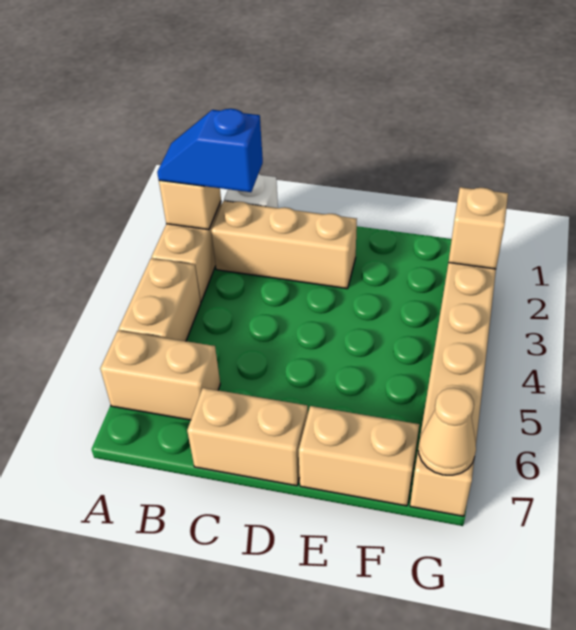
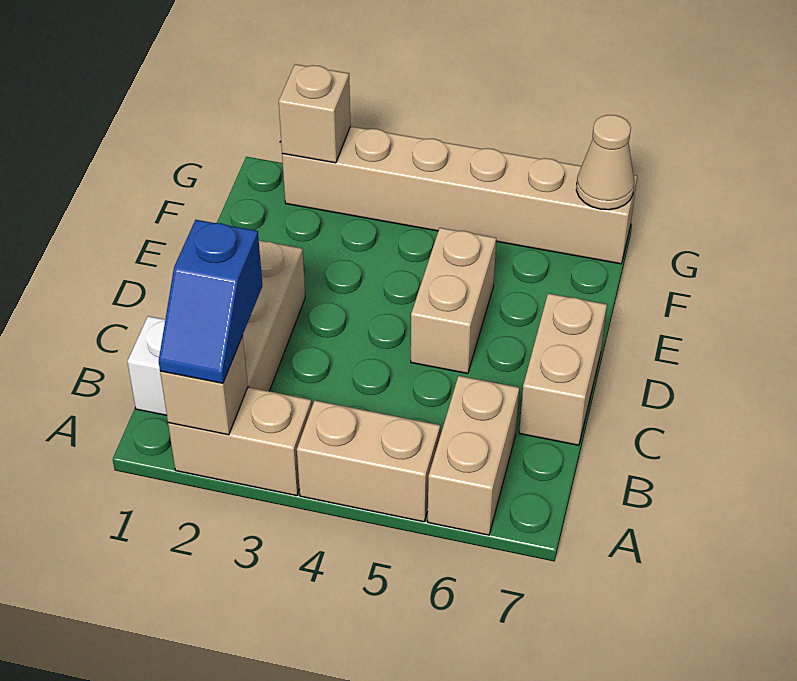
tan brick E7:F7 level 1 -> tan brick D5:E5 level 1

